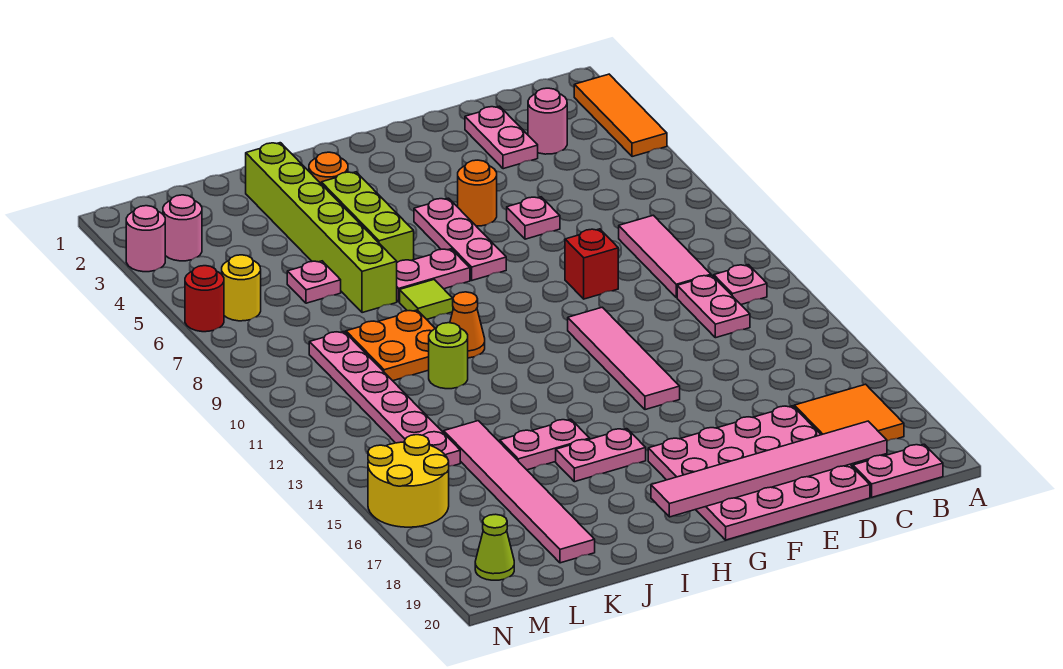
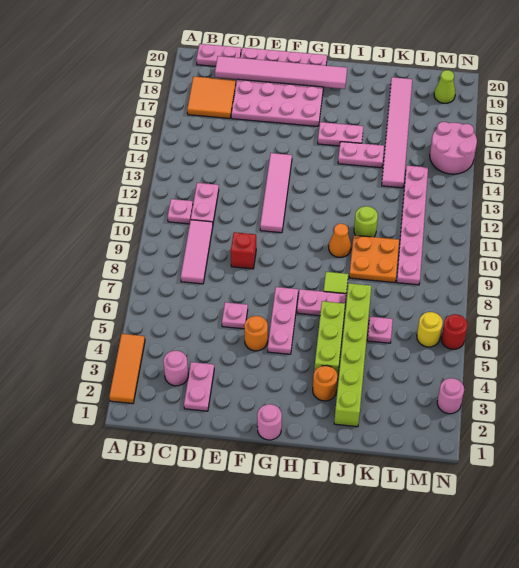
pink round brick M3 level 1 -> pink round brick G1 level 1
yellow round brick M15:N16 level 1 -> pink round brick M15:N16 level 1

